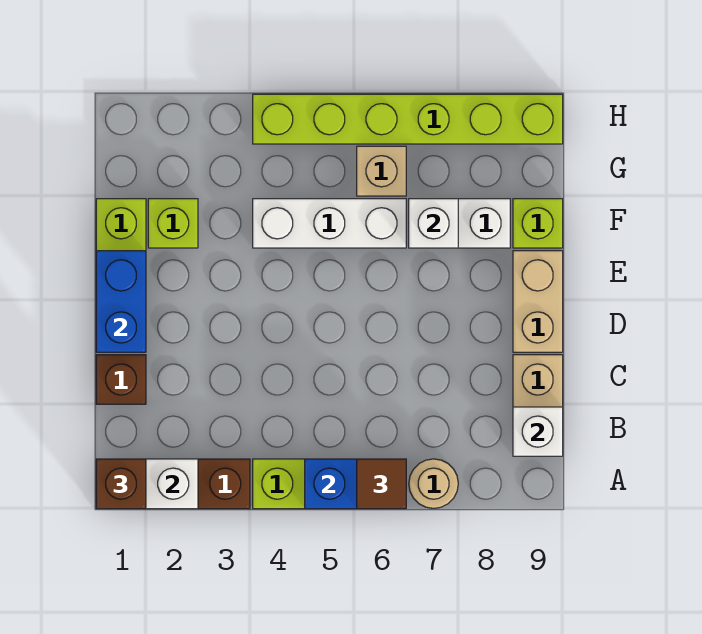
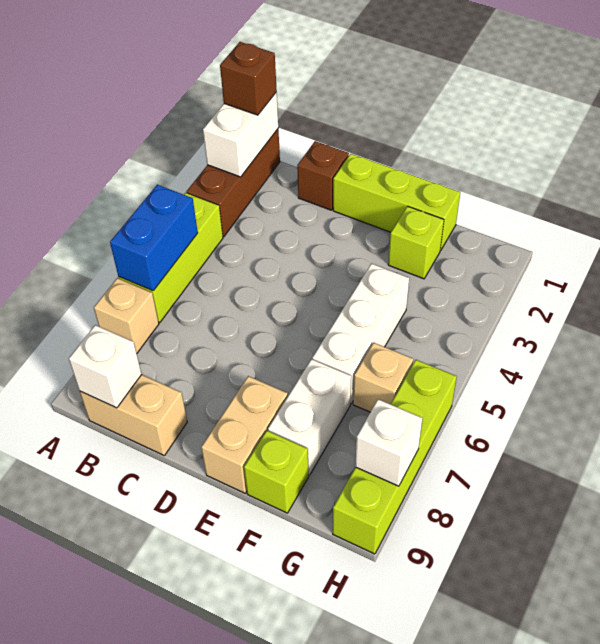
brown tile A6 level 3 -> none
tan round brick A7 level 1 -> tan brick A7 level 1
blue brick D1:E1 level 2 -> none
tan brick D9:E9 level 1 -> tan brick E8:E9 level 1
white brick F7 level 2 -> white brick H8 level 2
lime brick H4:H9 level 1 -> lime brick H6:H9 level 1

